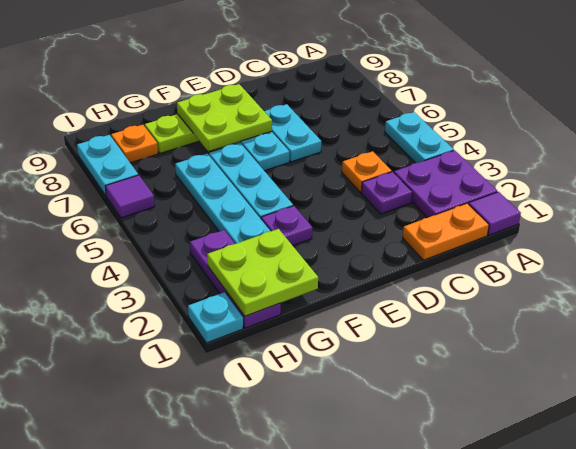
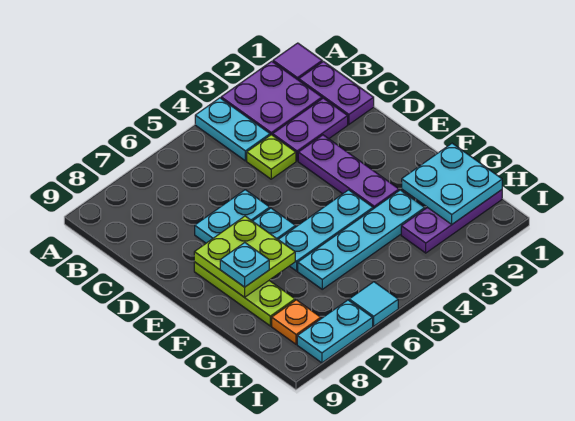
cyan plate A4:A5 level 1 -> cyan plate A4:B4 level 1
orange plate B1:C1 level 1 -> purple plate B1:C1 level 1
purple plate C3 level 1 -> purple plate C2:C3 level 1
orange plate C4 level 1 -> lime plate C4 level 1
purple plate F3 level 1 -> purple plate D3:F3 level 1
lime plate G1:H2 level 2 -> cyan plate G1:H2 level 2
cyan plate I1 level 1 -> cyan plate F8 level 3
purple tile I6 level 1 -> cyan tile I6 level 1

